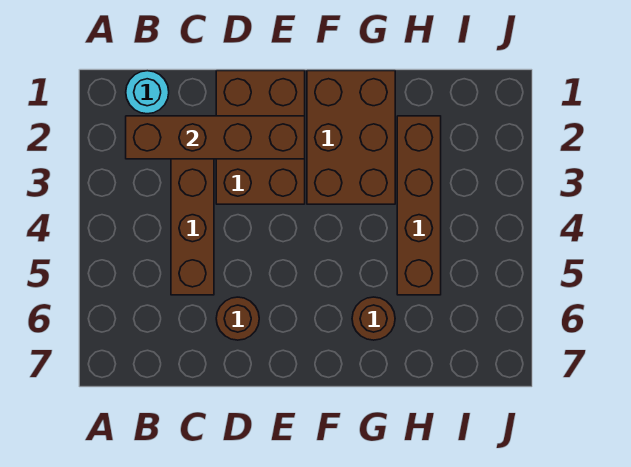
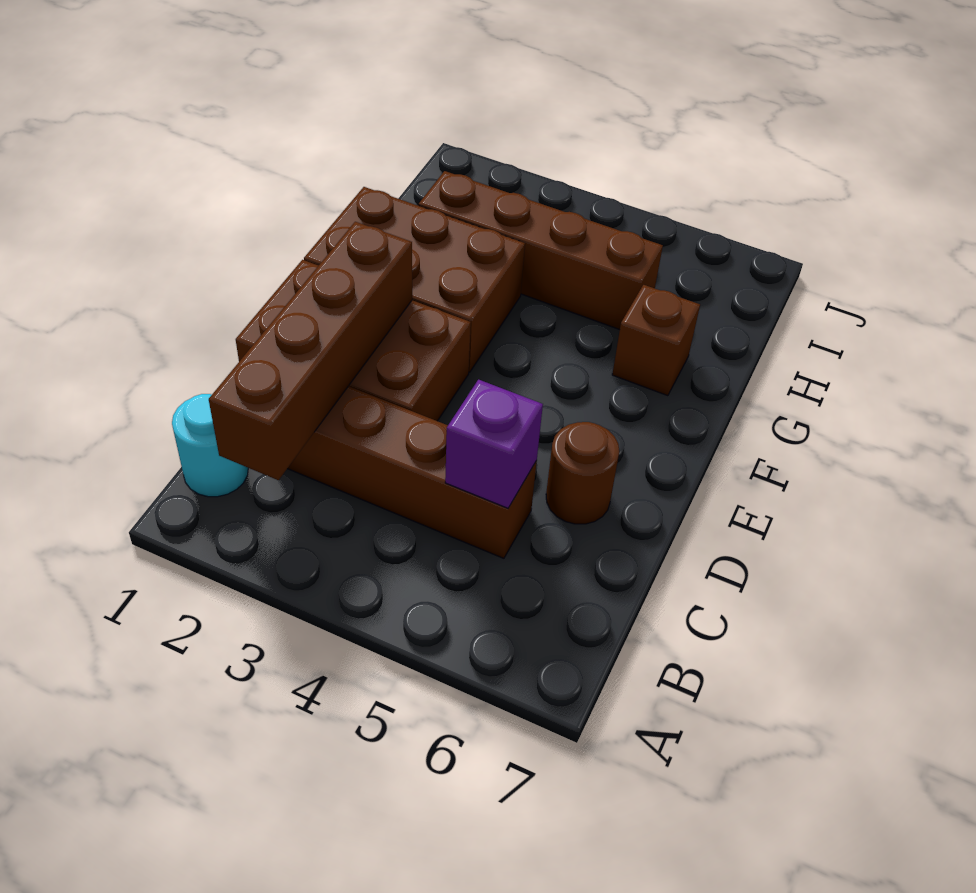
none -> purple brick C5 level 2
brown round brick G6 level 1 -> brown brick G6 level 1

